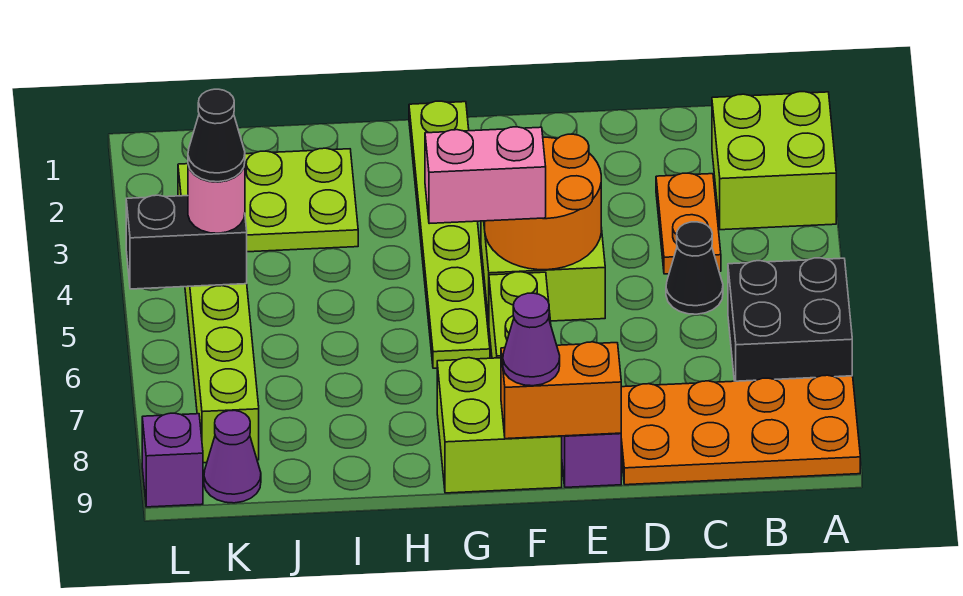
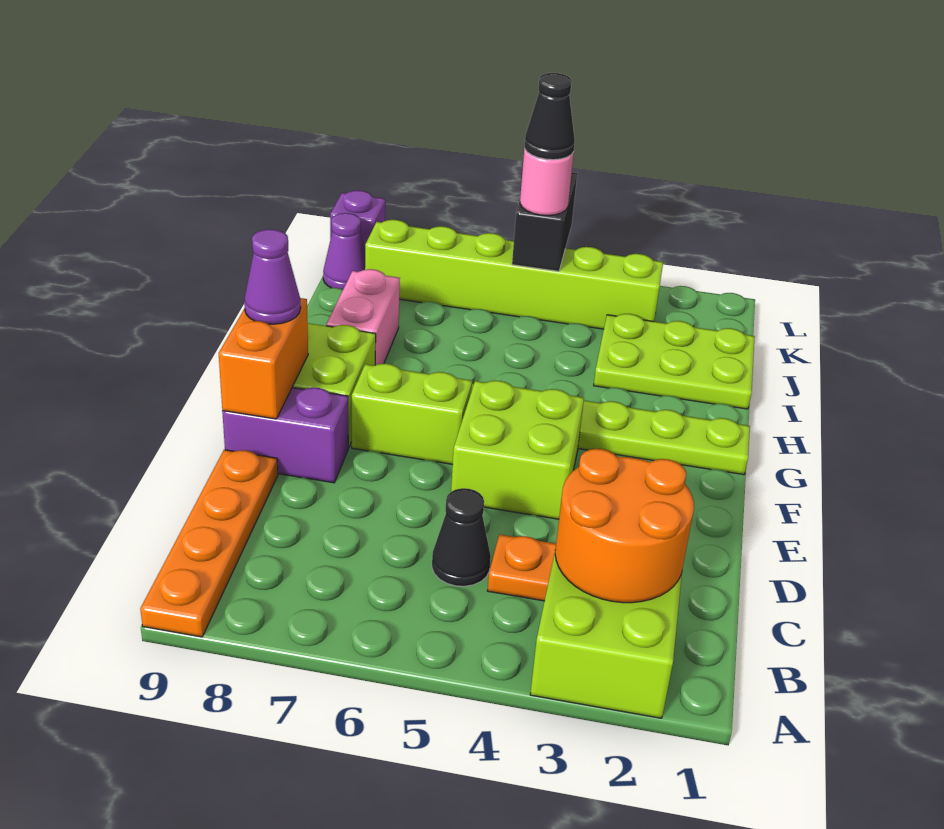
black brick A6:B7 level 1 -> none
orange plate A8:D9 level 1 -> orange plate A9:D9 level 1
orange round brick E4:F5 level 2 -> orange round brick B2:C3 level 2
pink brick F5:G5 level 3 -> pink brick H8:I8 level 1
lime plate I2:J3 level 1 -> lime plate I1:J3 level 1

